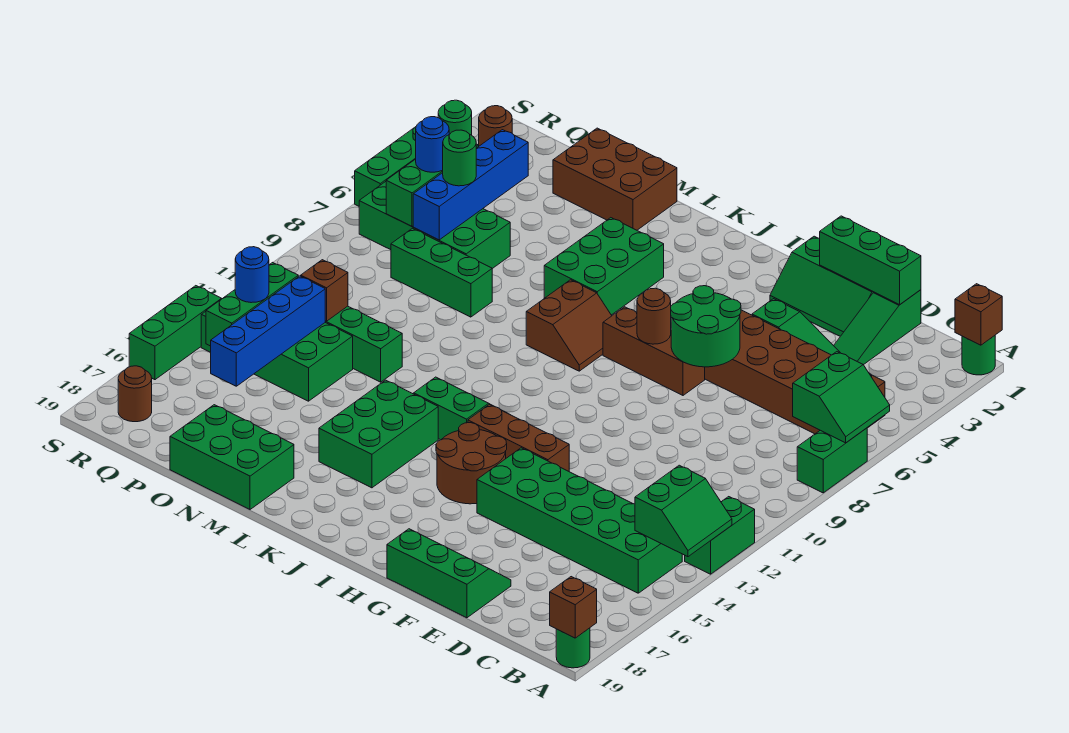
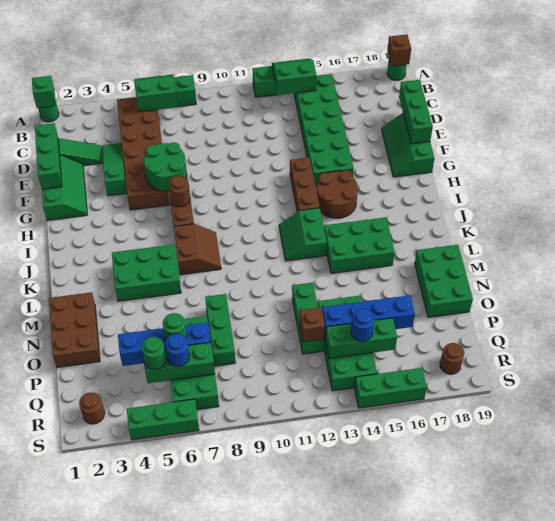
brown brick A1 level 2 -> green brick A1 level 2
none -> green brick D19:F19 level 2
brown slope J7:K8 level 1 top K -> brown slope J7:K8 level 1 top 7

